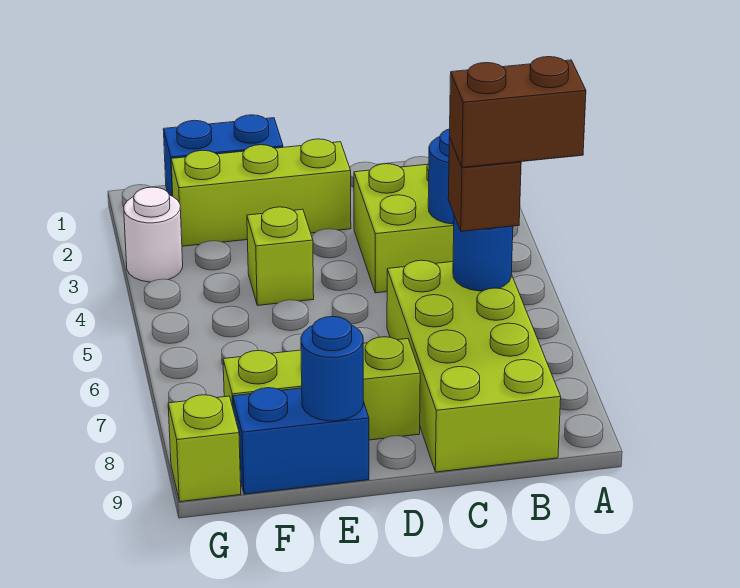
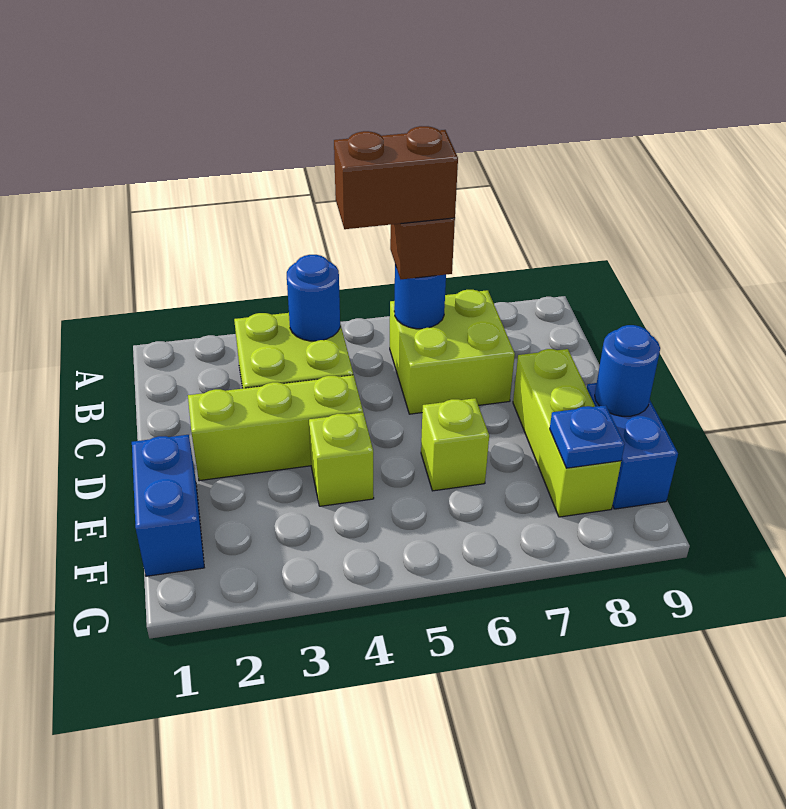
brown brick A6:B6 level 4 -> brown brick B5:B6 level 4
lime brick B6:C9 level 1 -> lime brick B6:C7 level 1
lime brick D2:F2 level 1 -> lime brick D2:D4 level 1
none -> blue plate F8 level 2
white round brick G3 level 1 -> none
lime brick G9 level 1 -> lime brick E6 level 1

